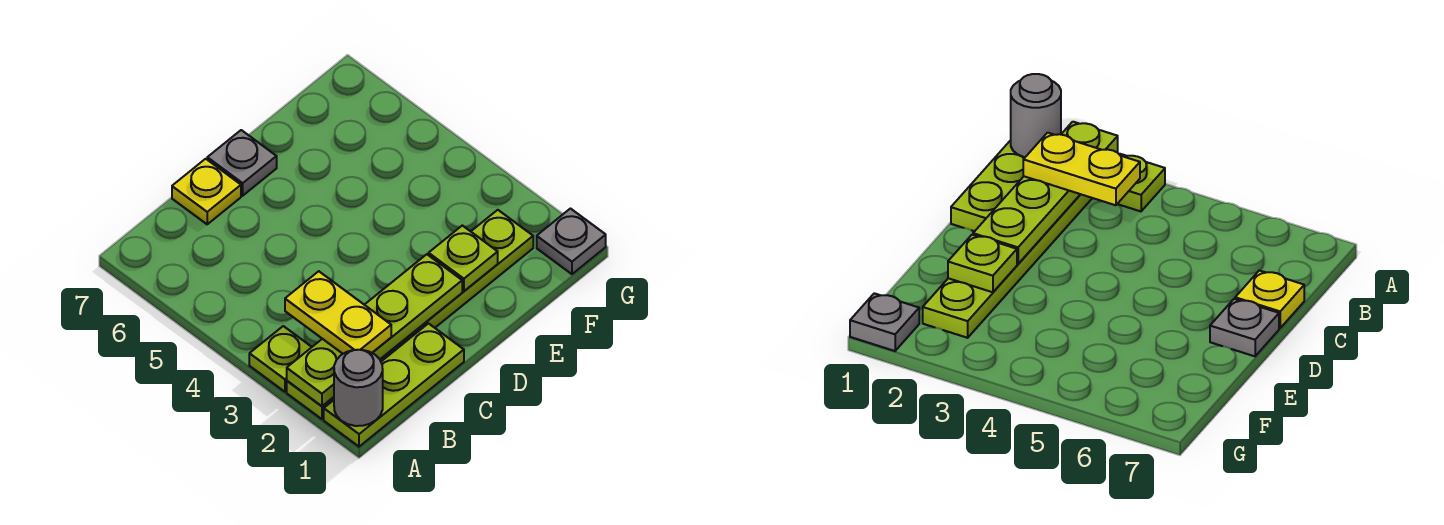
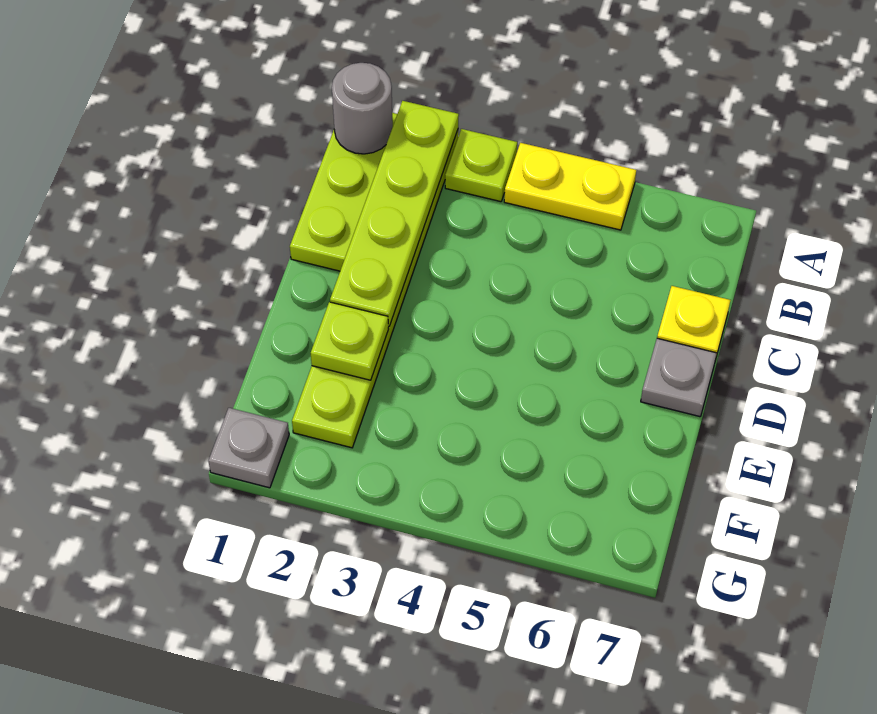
yellow plate B2:B3 level 3 -> yellow plate A4:A5 level 1

